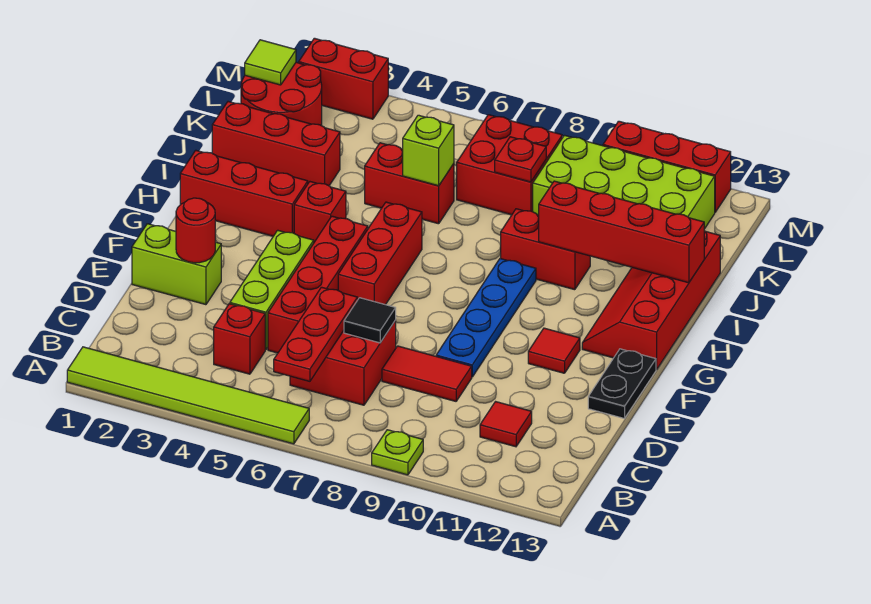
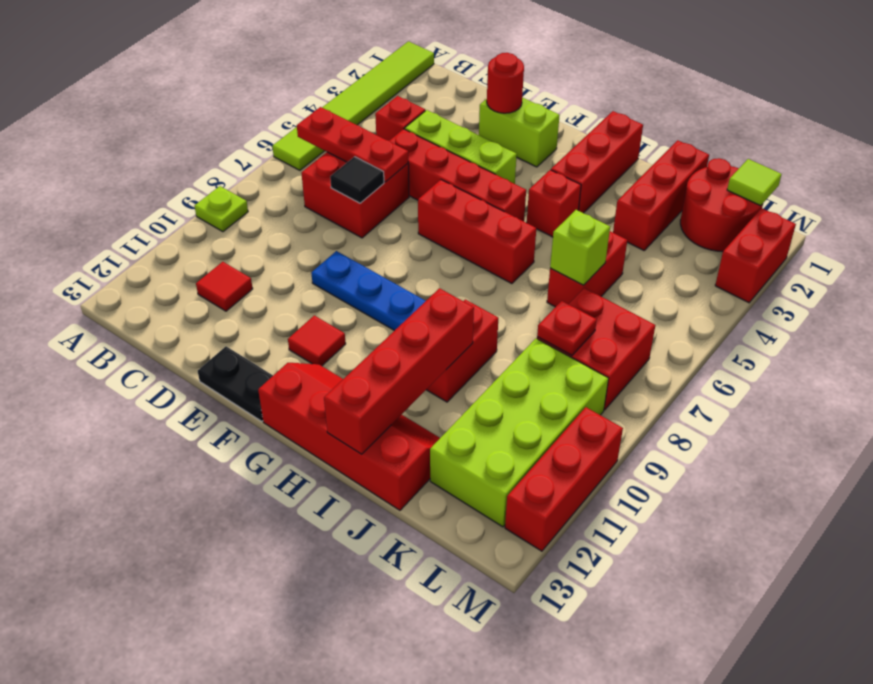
red tile D8:D9 level 1 -> none
lime brick E1:E2 level 1 -> lime brick E2:F2 level 1

